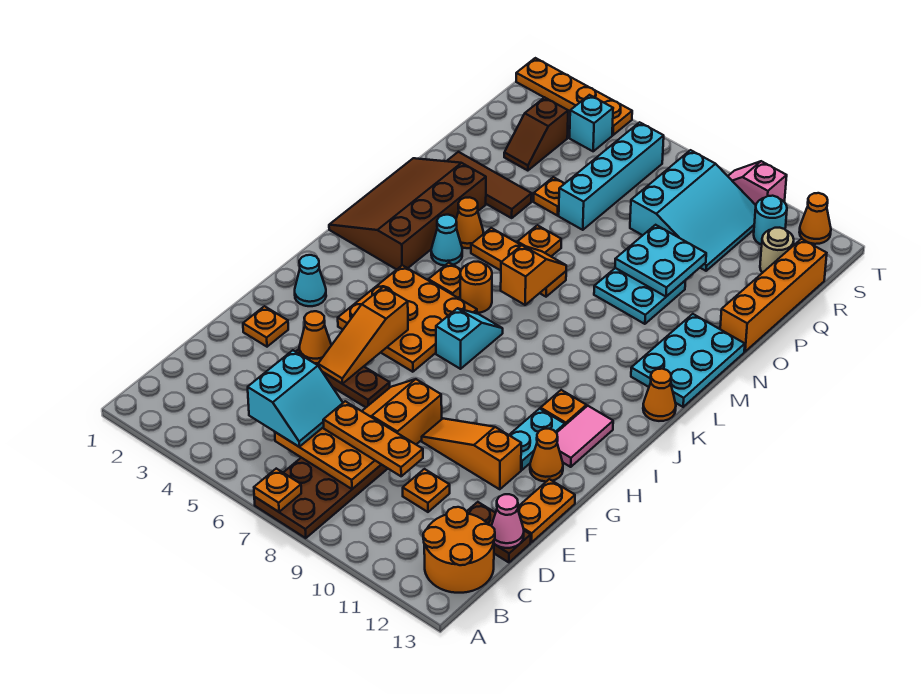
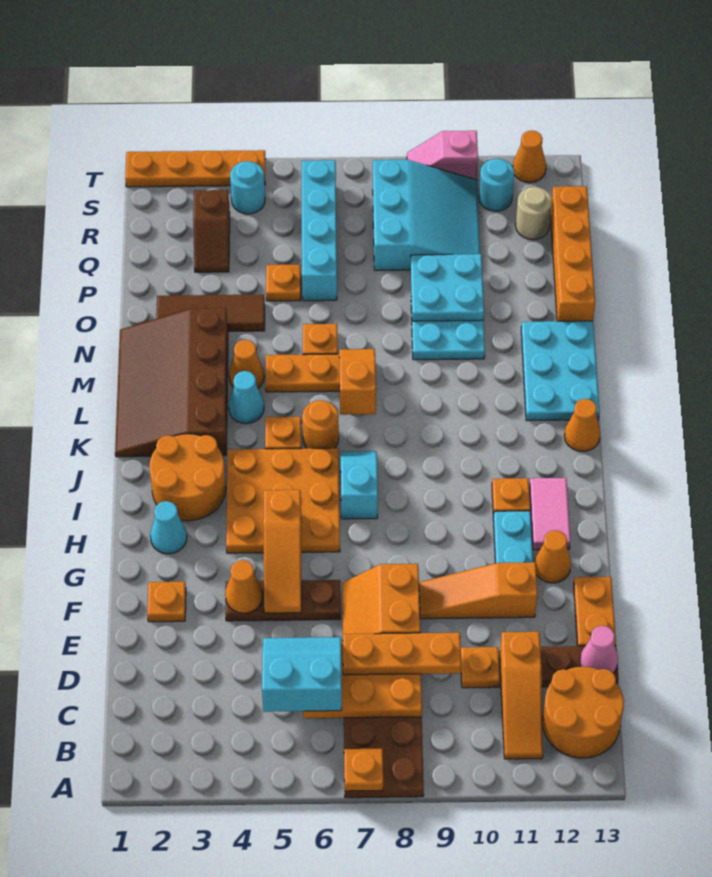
none -> orange slope B11:D11 level 1 top D
cyan slope C5:D6 level 3 top 5 -> cyan slope C5:D6 level 3 top C
none -> orange round brick I2:J3 level 1
cyan brick S4 level 1 -> cyan round brick S4 level 1

